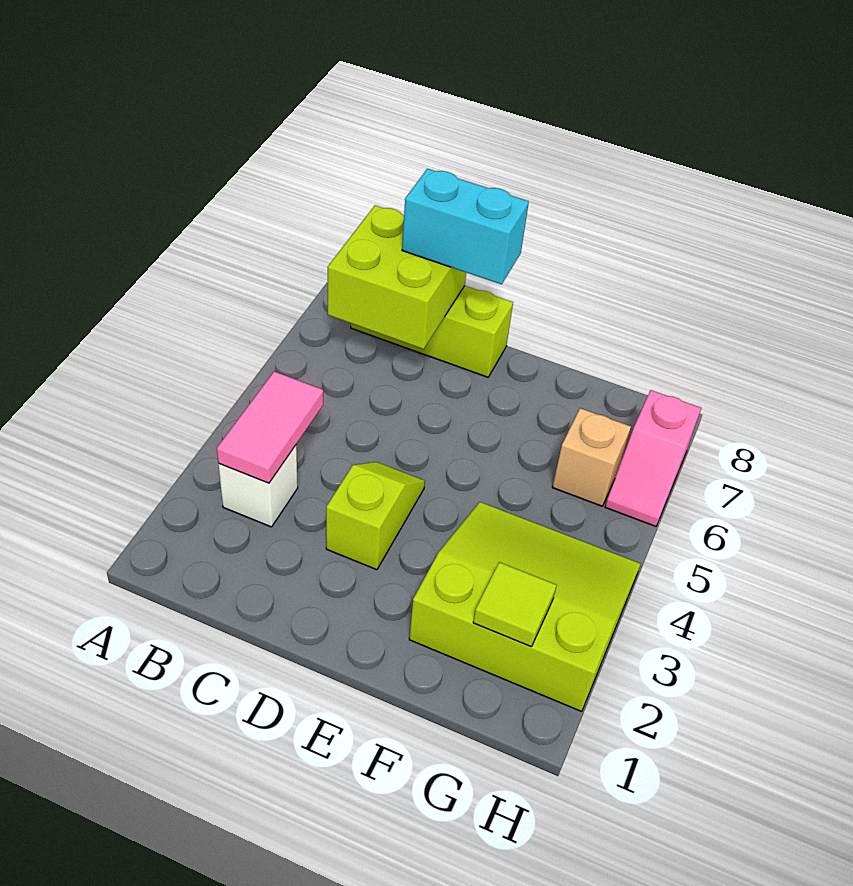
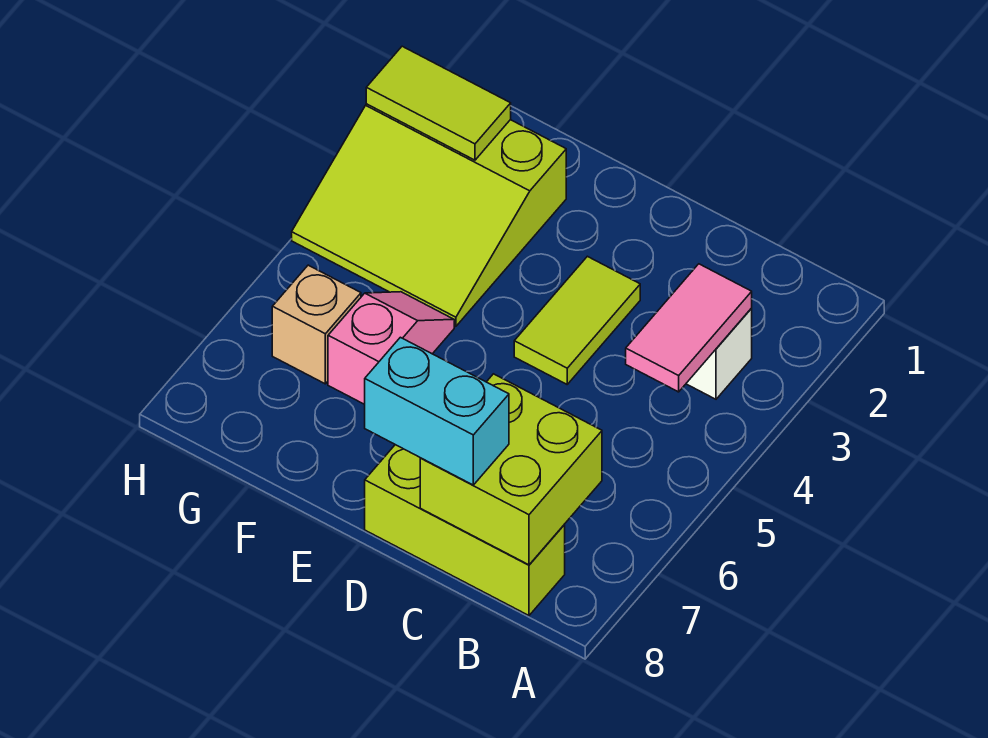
lime slope D3:D4 level 1 top 3 -> lime tile D3:D4 level 1
lime tile G2 level 2 -> lime tile G2:H2 level 2
pink slope H6:H7 level 1 top 7 -> pink slope F5:F6 level 1 top 6

